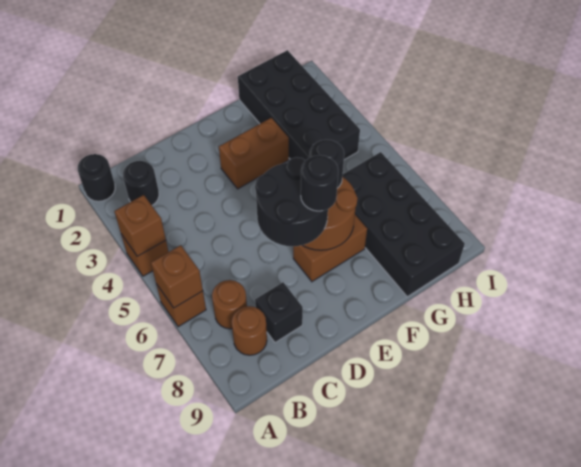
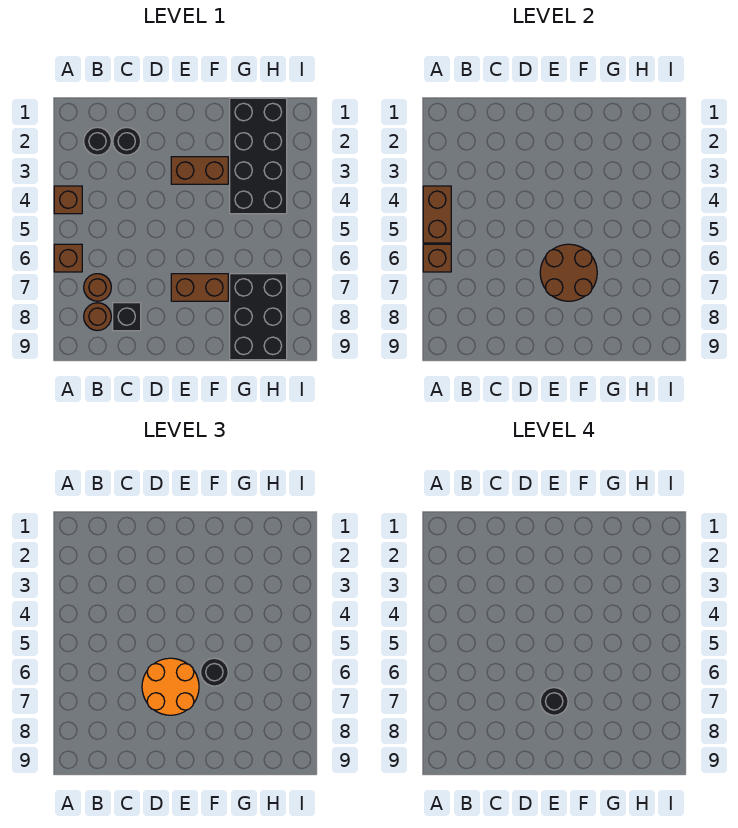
black round brick A1 level 1 -> black round brick C2 level 1
brown brick A4 level 2 -> brown brick A4:A5 level 2
black round brick D6:E7 level 3 -> orange round brick D6:E7 level 3
black brick G6:H9 level 1 -> black brick G7:H9 level 1

